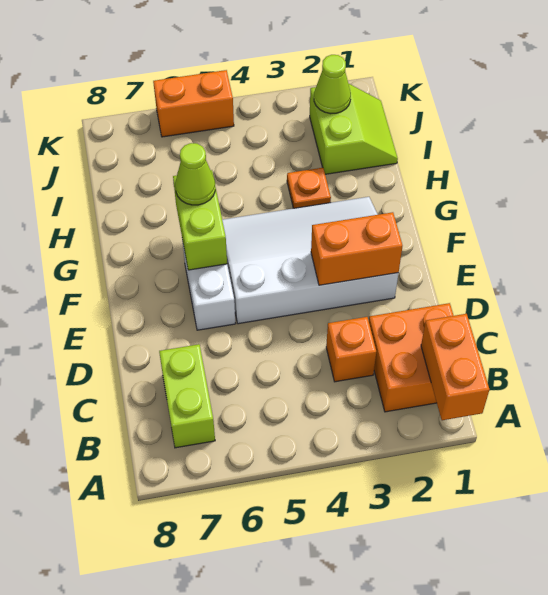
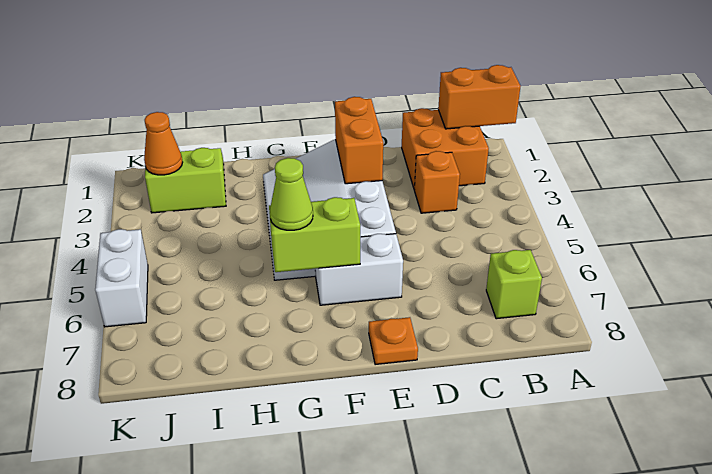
lime brick B7:C7 level 1 -> lime brick B7 level 1
orange plate H3 level 1 -> orange plate E8 level 1
lime cone J2 level 2 -> orange cone J2 level 2
orange brick K5:K6 level 1 -> white brick K5:K6 level 1

